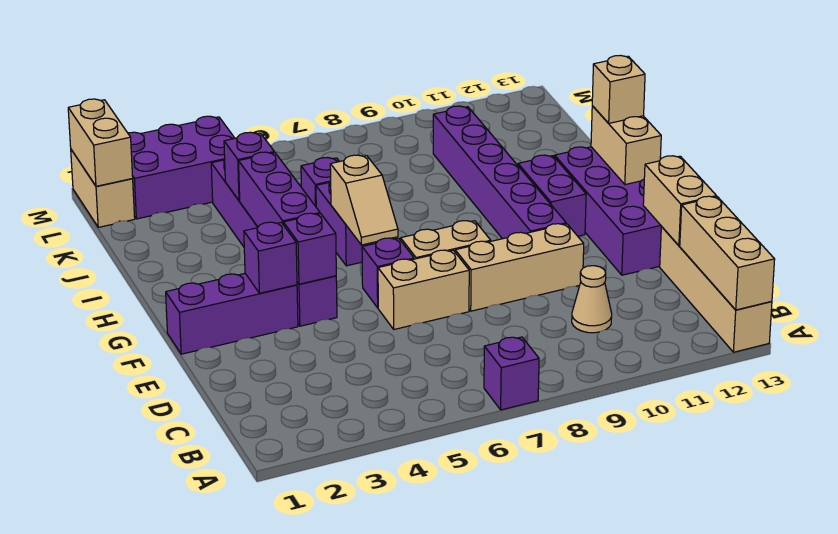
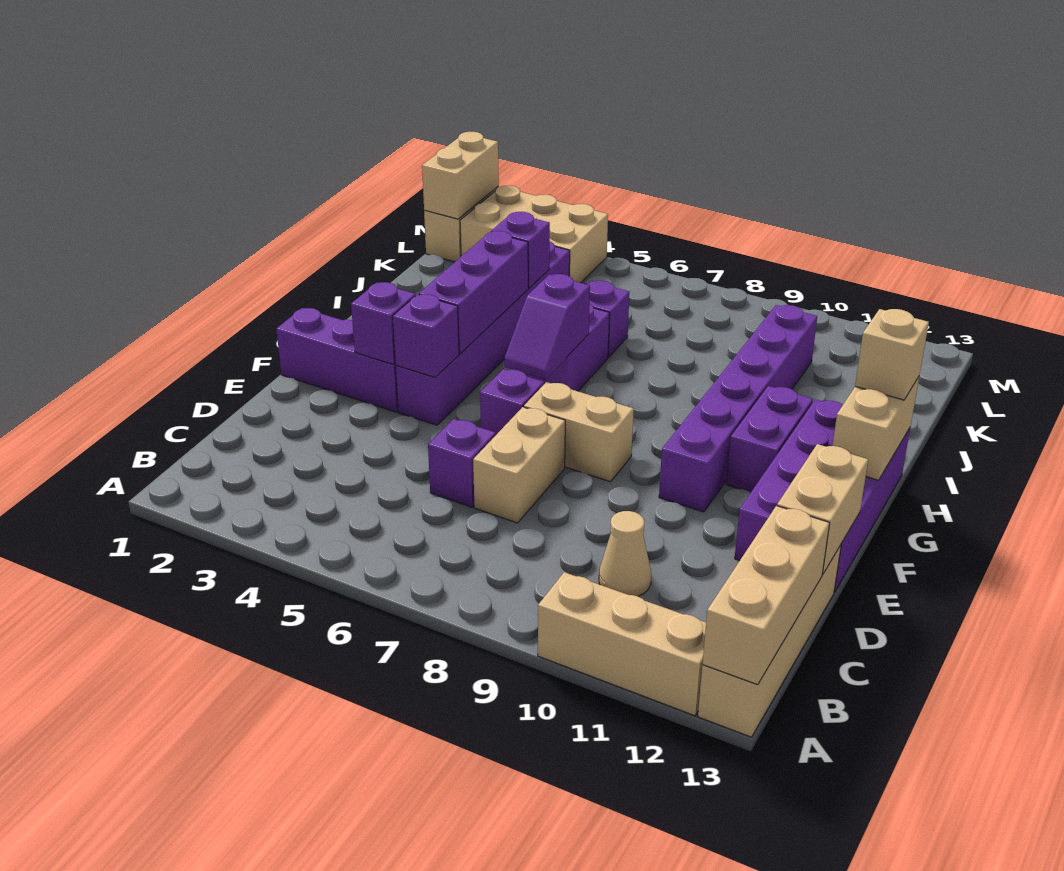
purple brick A7 level 1 -> purple brick D6 level 1
tan brick E6:E7 level 1 -> tan brick D7:E7 level 1
tan brick E8:E10 level 1 -> tan brick A10:A12 level 1
tan slope G6:H6 level 2 top H -> purple slope G6:H6 level 2 top H
purple brick L2:M4 level 1 -> tan brick L2:M4 level 1

